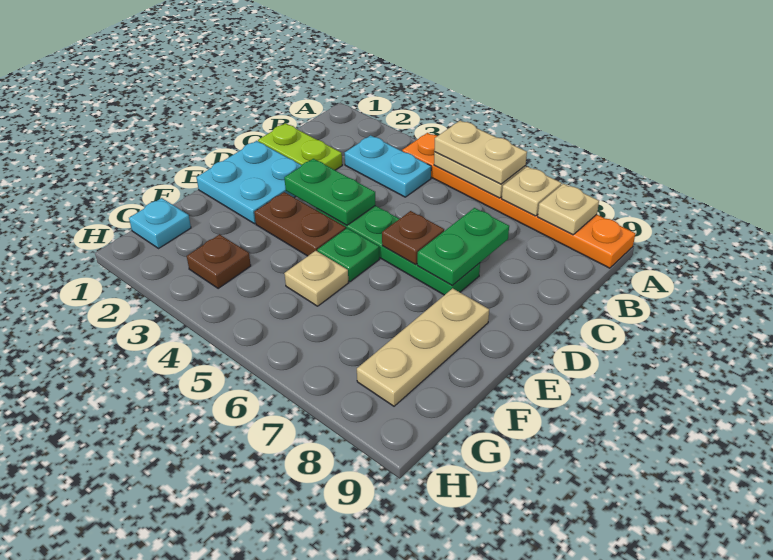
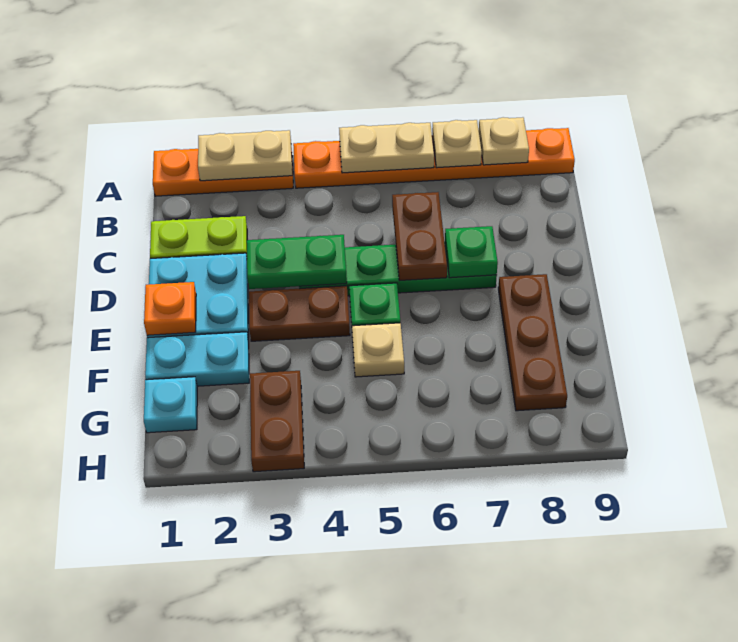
none -> orange plate A1:A3 level 1
tan plate A5:A6 level 3 -> tan plate A2:A3 level 2
cyan plate B3:B4 level 1 -> cyan plate F1:F2 level 1
green plate C7:D7 level 2 -> green plate D7 level 2
brown plate D6 level 2 -> brown plate C6:D6 level 2
none -> orange plate E1 level 2
tan plate E8:G8 level 1 -> brown plate E8:G8 level 1
brown plate G3 level 1 -> brown plate G3:H3 level 1

